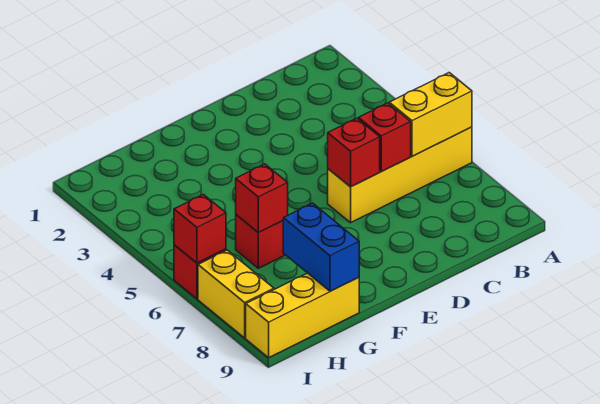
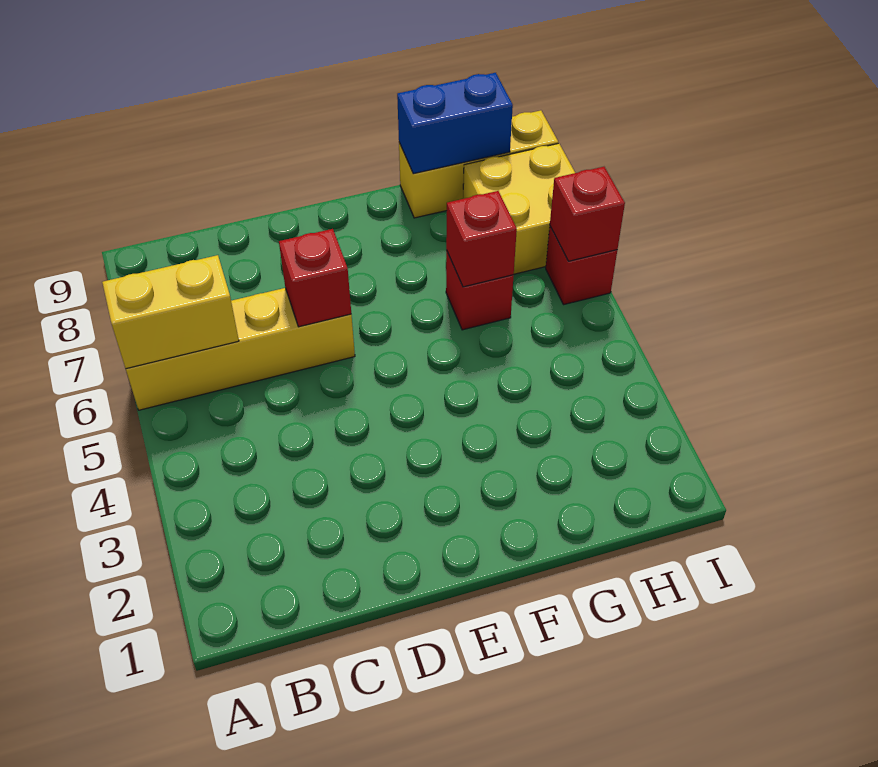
red brick C6 level 2 -> none
blue brick G8:G9 level 2 -> blue brick G9:H9 level 2
yellow brick I7:I8 level 1 -> yellow brick H7:I8 level 1

